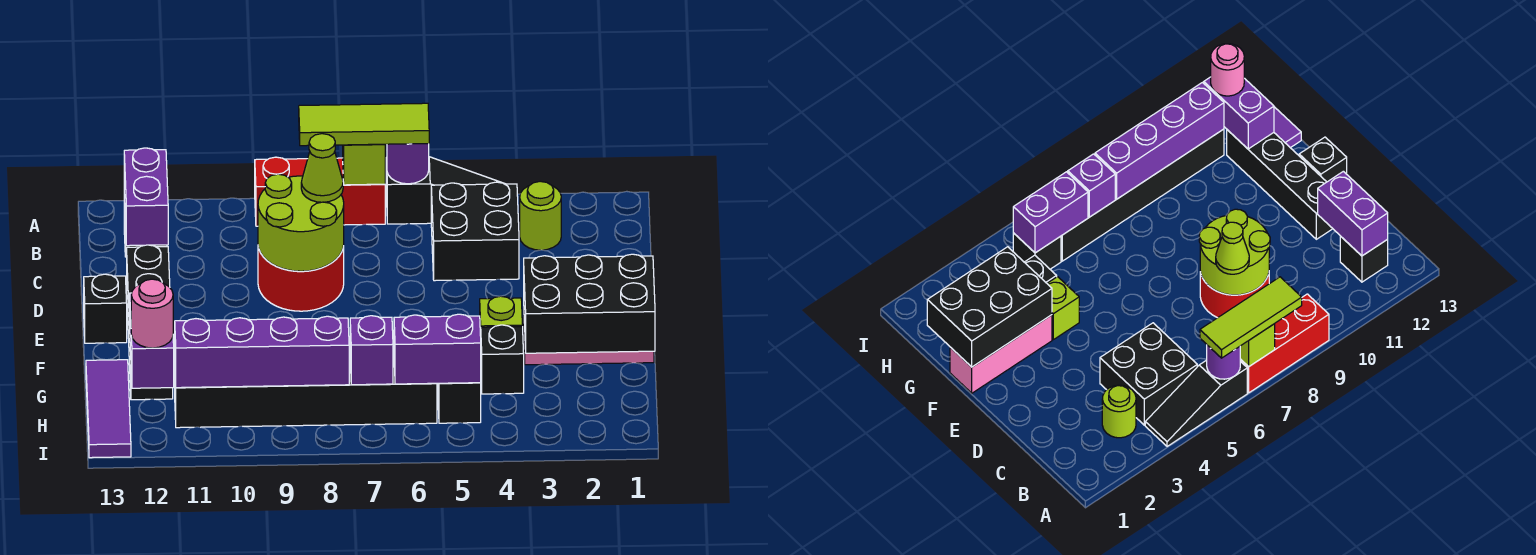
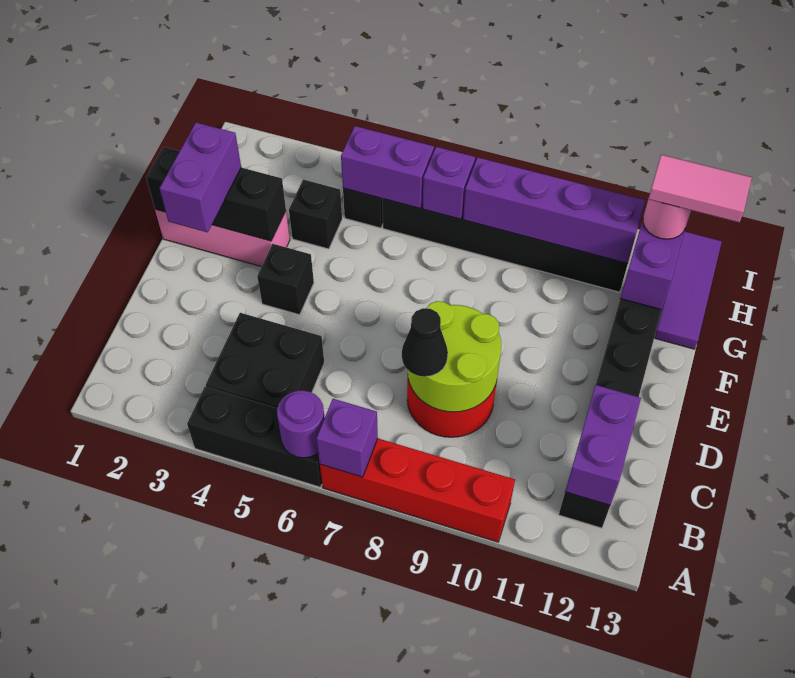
black slope A4:A6 level 1 top 6 -> black brick A4:A6 level 1
lime tile A6:A8 level 3 -> none
red brick A7:A9 level 1 -> red brick A7:A10 level 1
lime brick A7 level 2 -> purple brick A7 level 2
lime round brick B3 level 1 -> none
lime cone C8 level 3 -> black cone C8 level 3
none -> purple brick E2:F2 level 3
black brick E13 level 1 -> black brick E4 level 1
black brick F1:G3 level 2 -> black brick F1:F3 level 2
lime brick F4 level 1 -> none
none -> pink tile H12:H13 level 4

